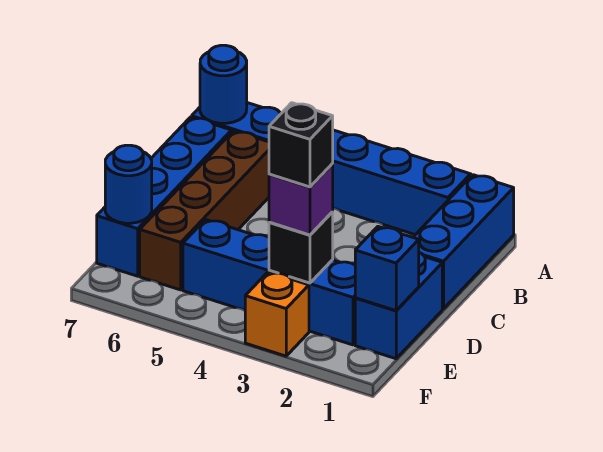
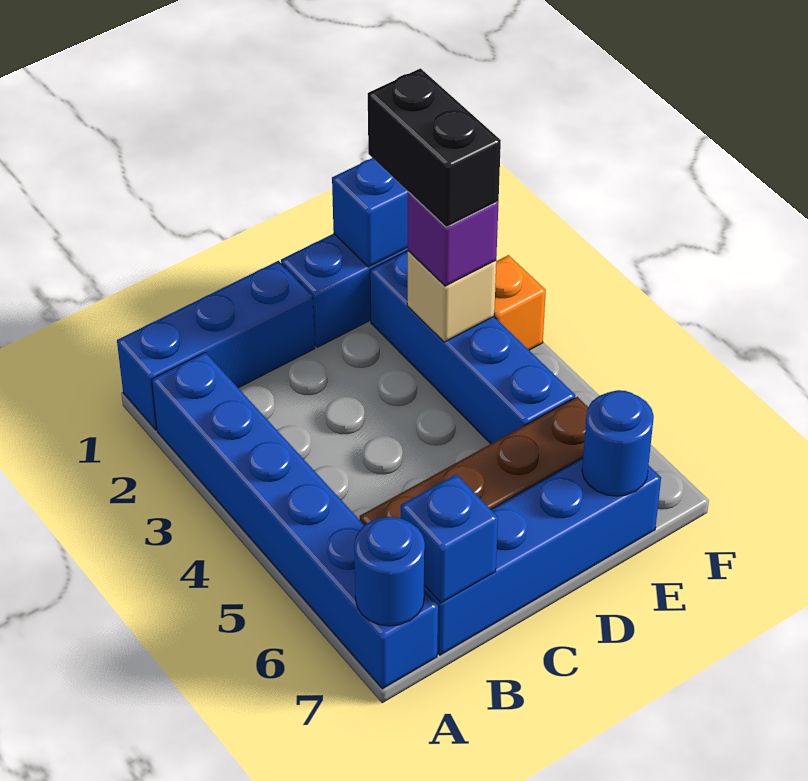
none -> blue brick B7 level 2
black brick E3 level 2 -> tan brick E3 level 2
black brick E3 level 4 -> black brick E2:E3 level 4

